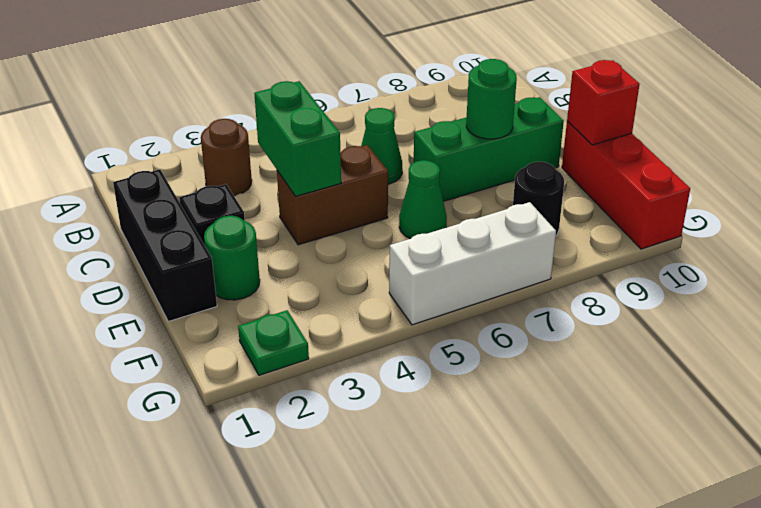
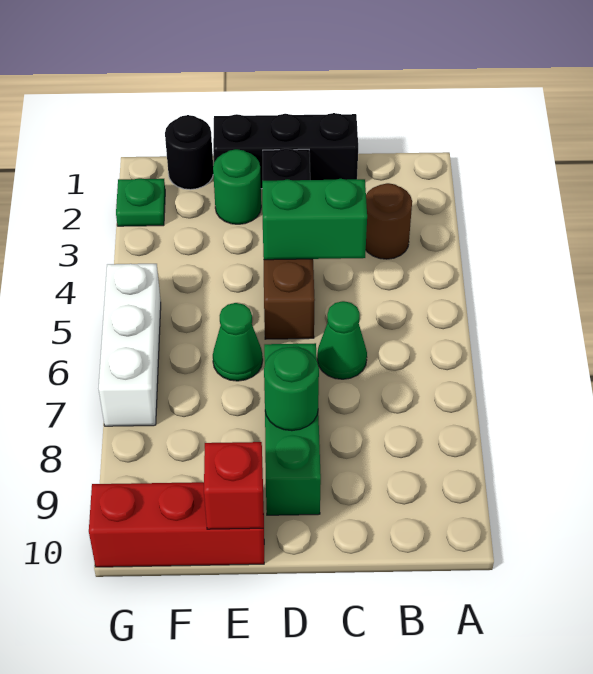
black round brick F8 level 1 -> black round brick F1 level 1

